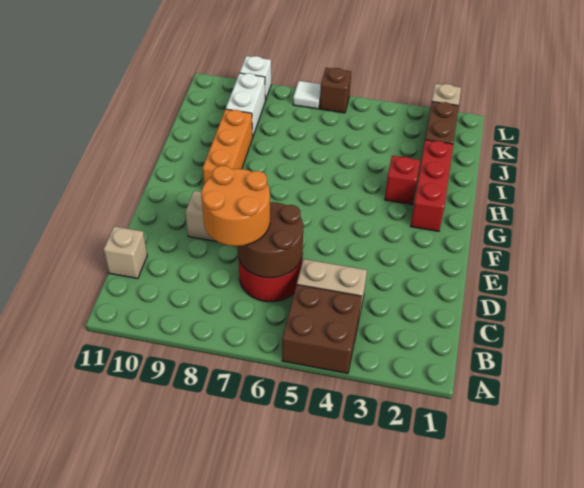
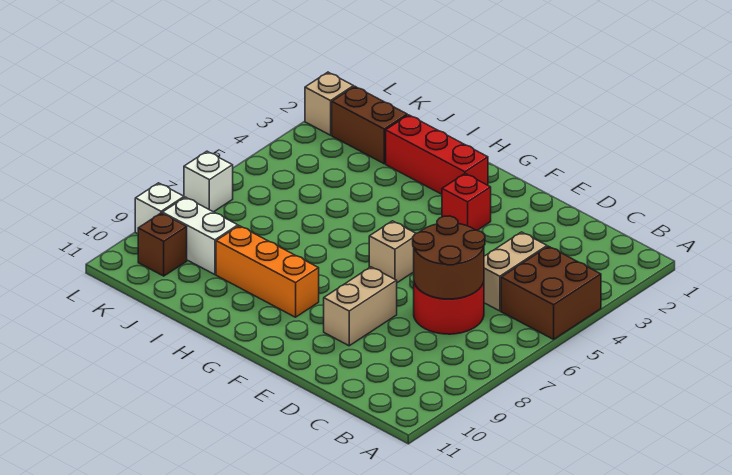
orange round brick C7:D8 level 3 -> none
tan brick C11 level 1 -> tan brick F6 level 1
red brick H3 level 1 -> red brick F3 level 1
brown brick L6 level 1 -> brown brick K10 level 1
white tile L7 level 1 -> white brick L7 level 1

